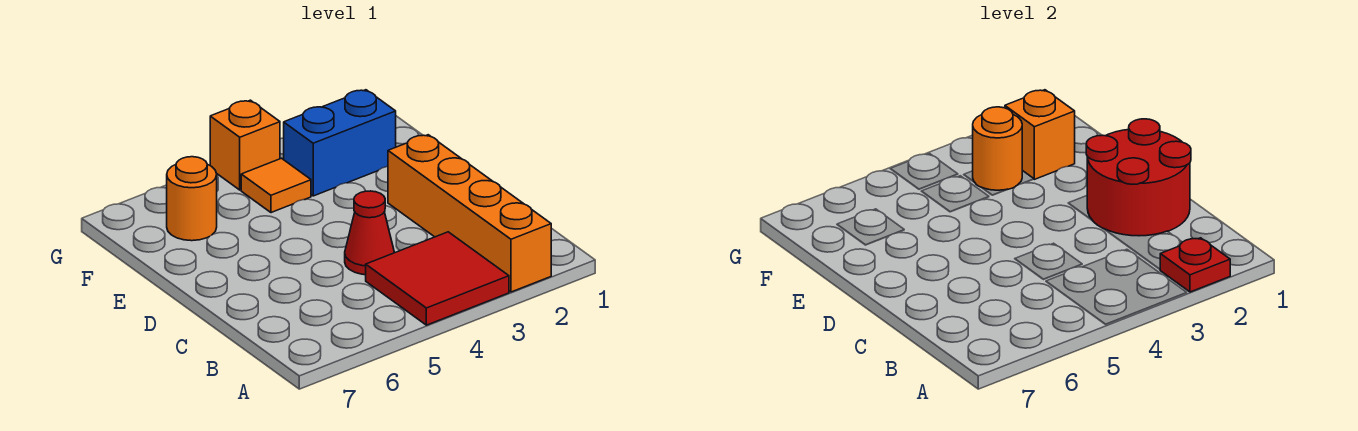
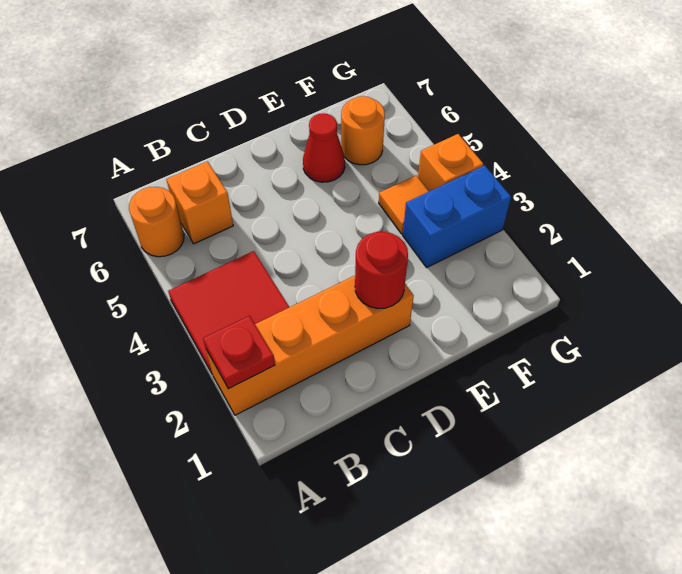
red round brick C1:D2 level 2 -> red round brick D2 level 2
red cone C4 level 1 -> red cone E6 level 1
blue brick F2:F3 level 1 -> blue brick F3:G3 level 1
orange brick F2 level 2 -> orange brick B6 level 1
orange round brick F3 level 2 -> orange round brick A6 level 1

